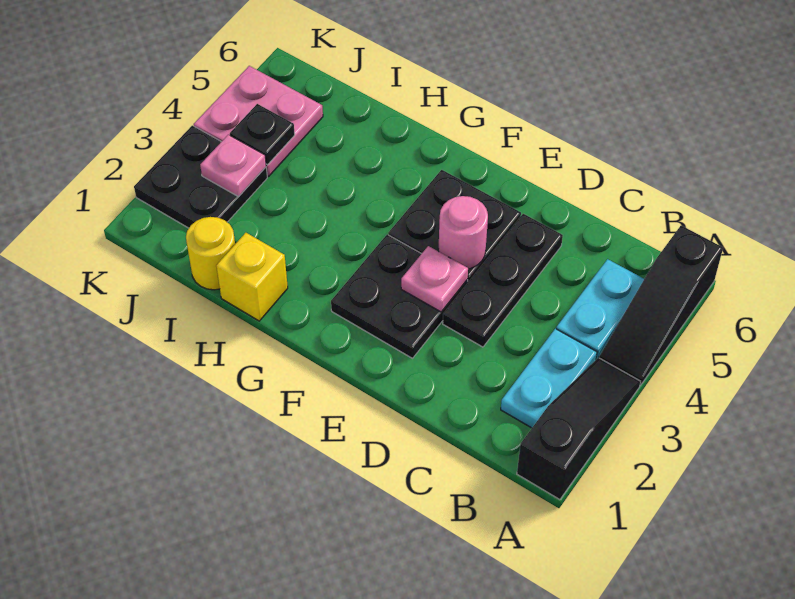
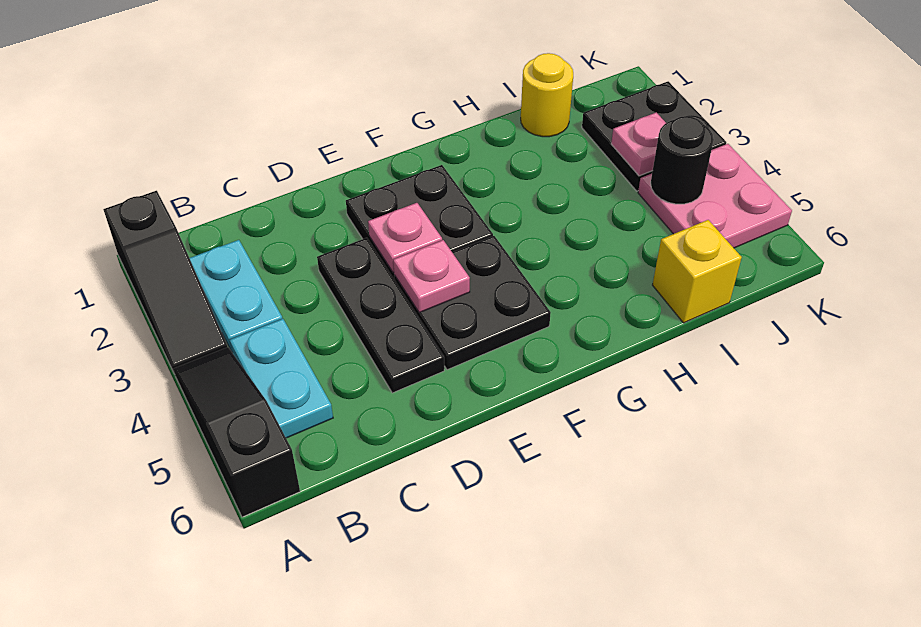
pink round brick E4 level 2 -> pink plate E4 level 2
yellow brick H1 level 1 -> yellow brick I6 level 1
black plate J4 level 2 -> black round brick J4 level 2

